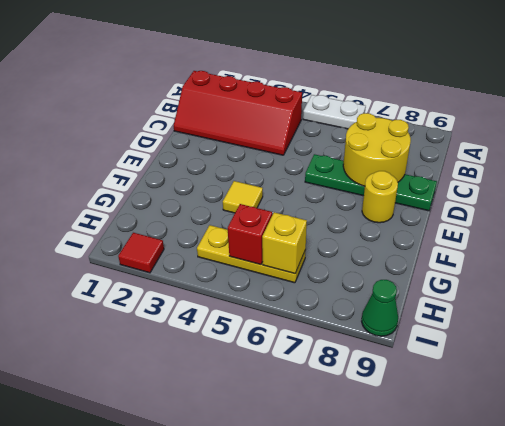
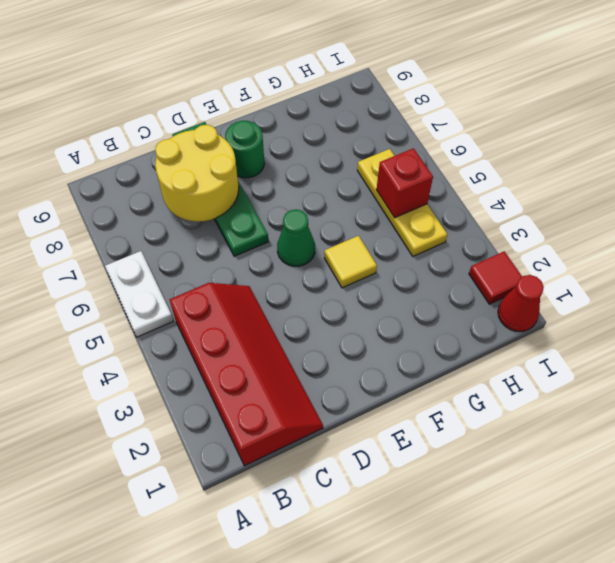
yellow round brick E8 level 1 -> green round brick E8 level 1
yellow brick H6 level 2 -> none
none -> red cone I1 level 1
green cone I9 level 1 -> green cone E5 level 1

